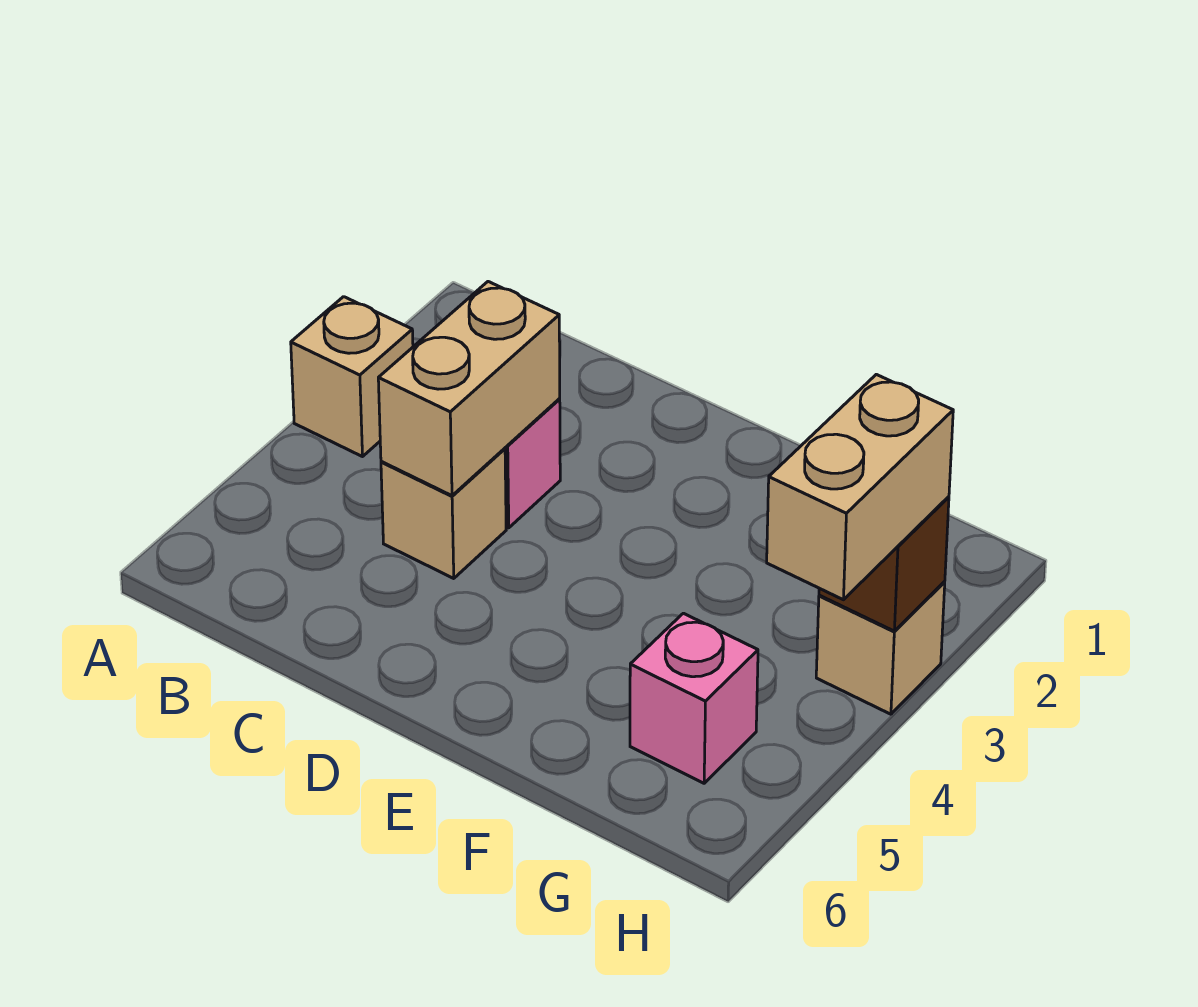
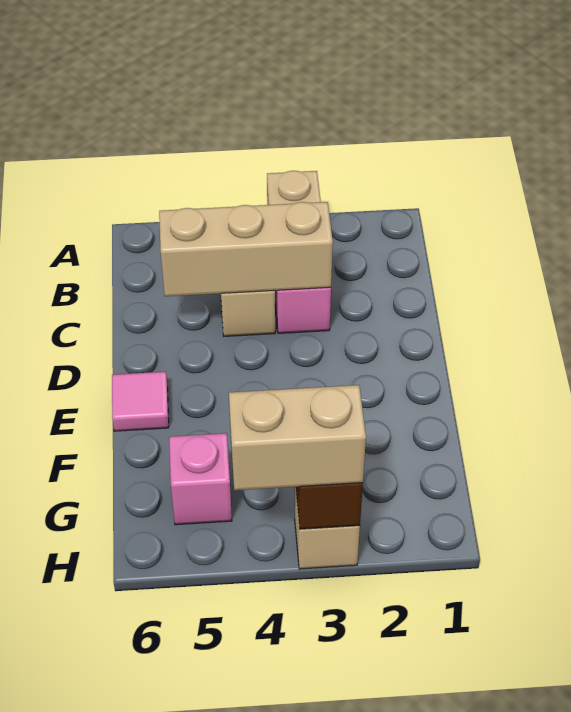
tan brick C3:C4 level 2 -> tan brick C3:C5 level 2
none -> pink tile E6 level 1

